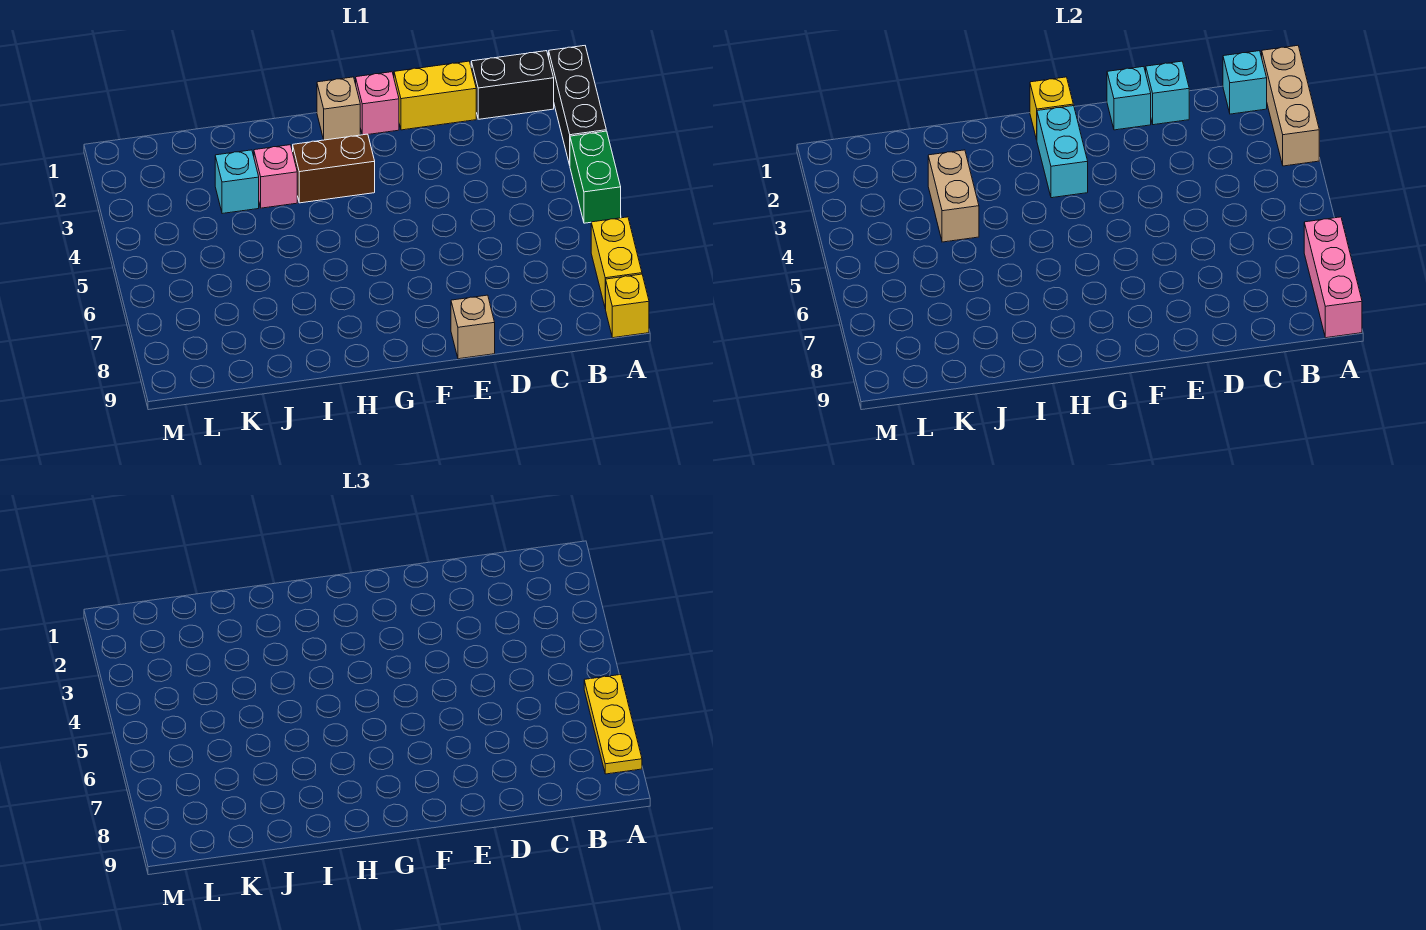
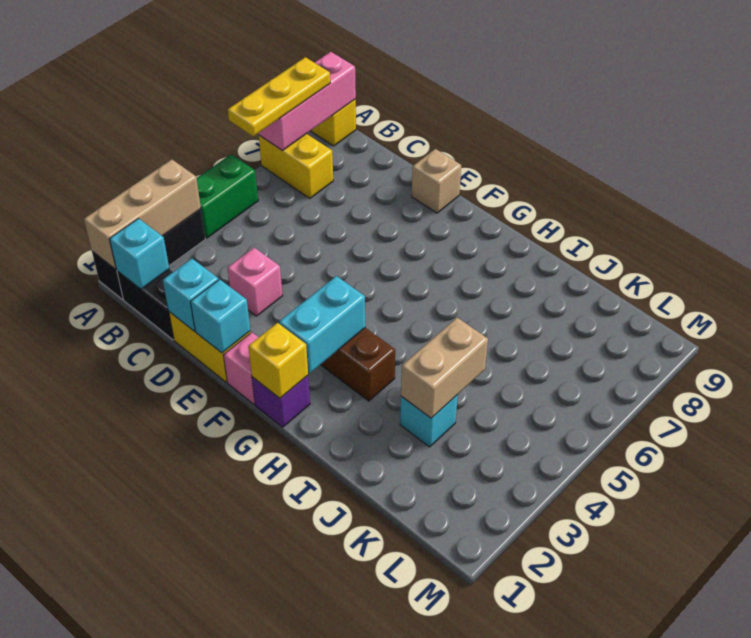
yellow brick A7:A8 level 1 -> yellow brick A7:B7 level 1
tan brick G1 level 1 -> purple brick G1 level 1
pink brick I3 level 1 -> pink brick D3 level 1

